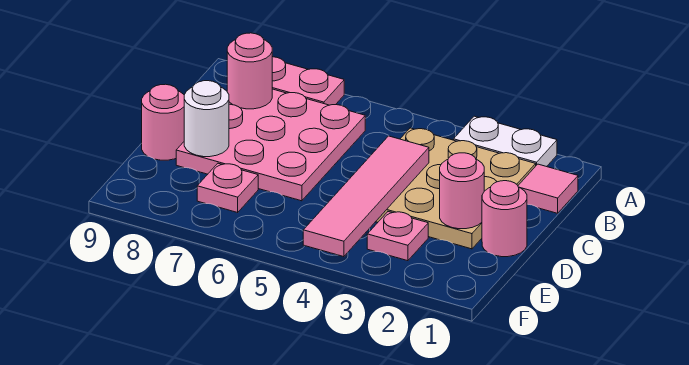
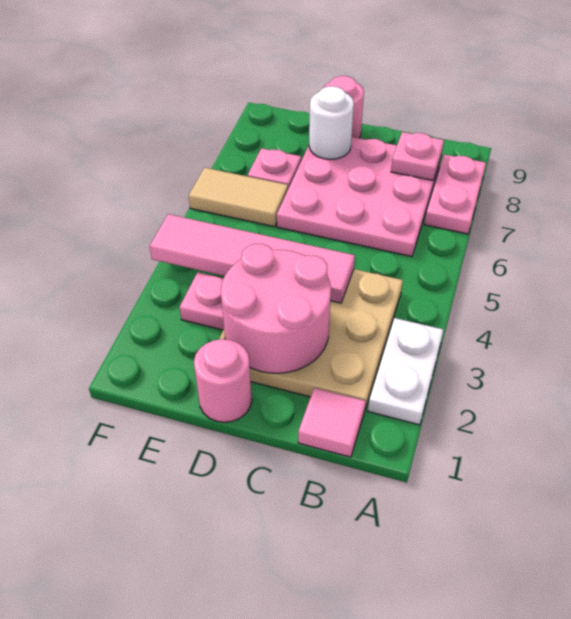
pink round brick B8 level 2 -> pink plate B8 level 2
pink round brick D2 level 2 -> pink round brick C2:D3 level 2
none -> tan tile E6:F6 level 1

